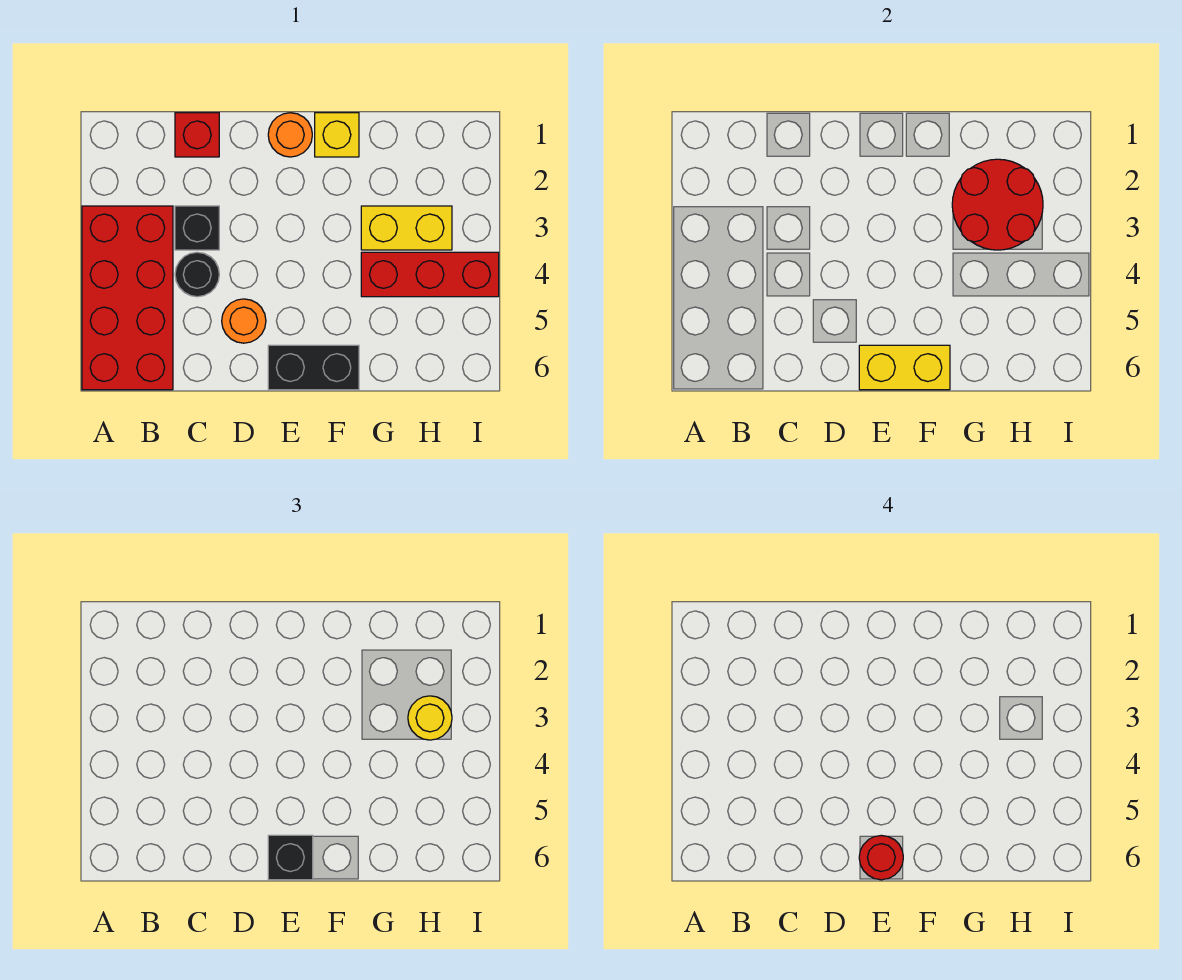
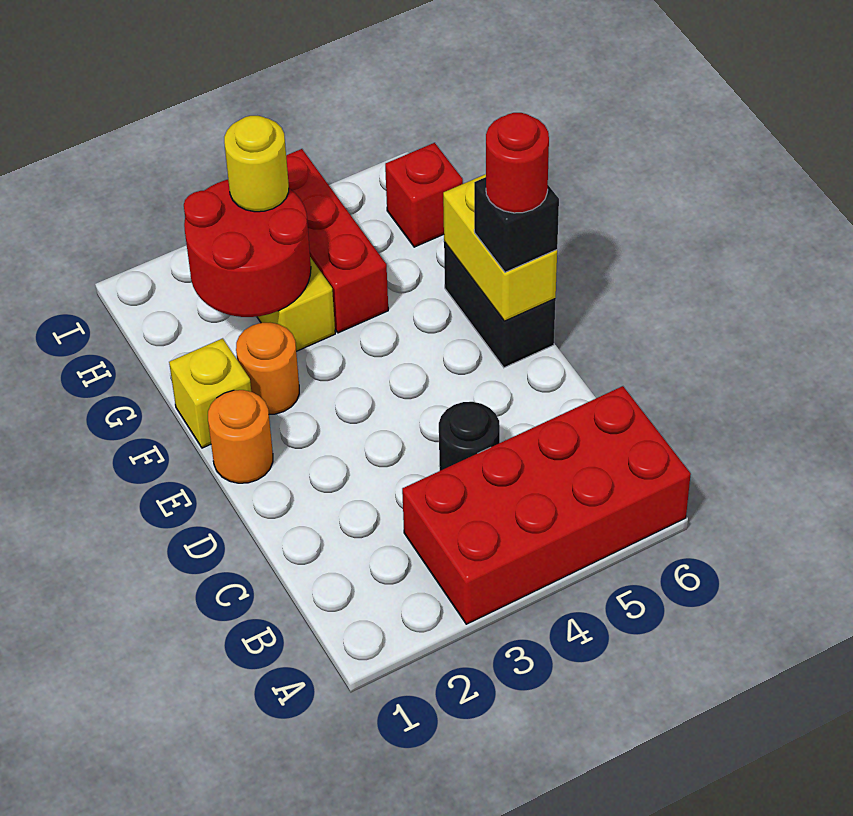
red brick C1 level 1 -> red brick H6 level 1
black brick C3 level 1 -> none
orange round brick D5 level 1 -> orange round brick F2 level 1

